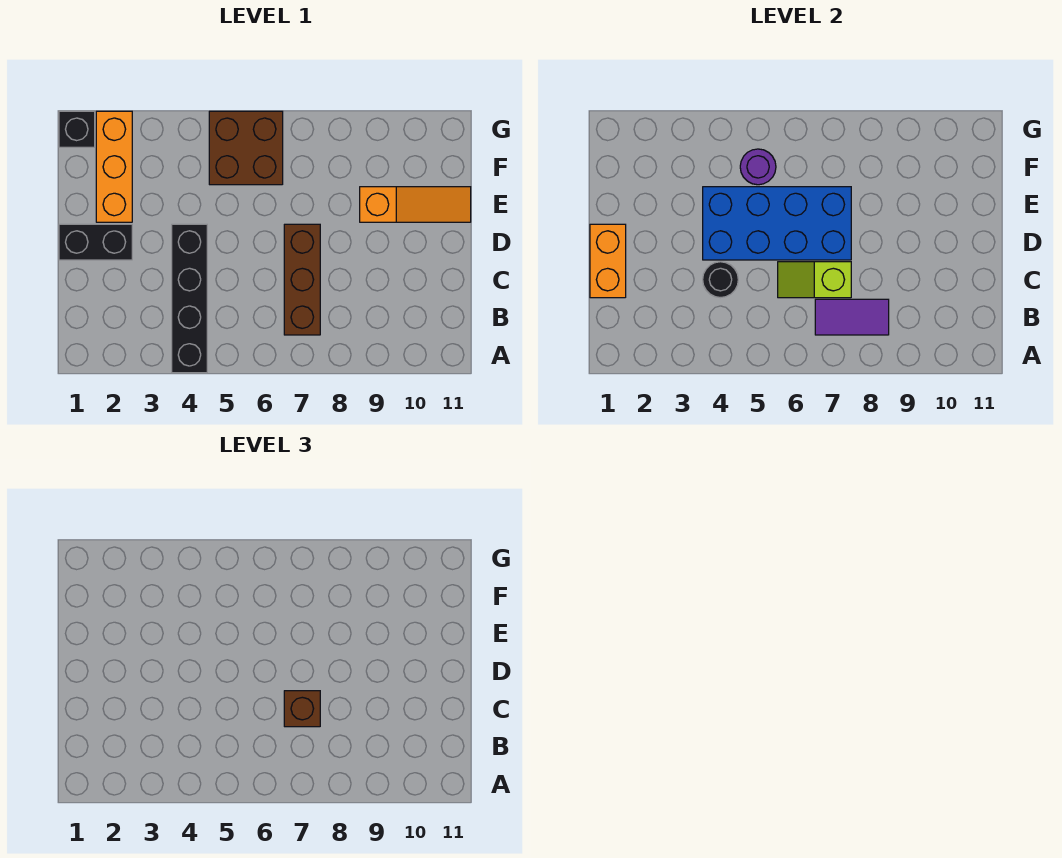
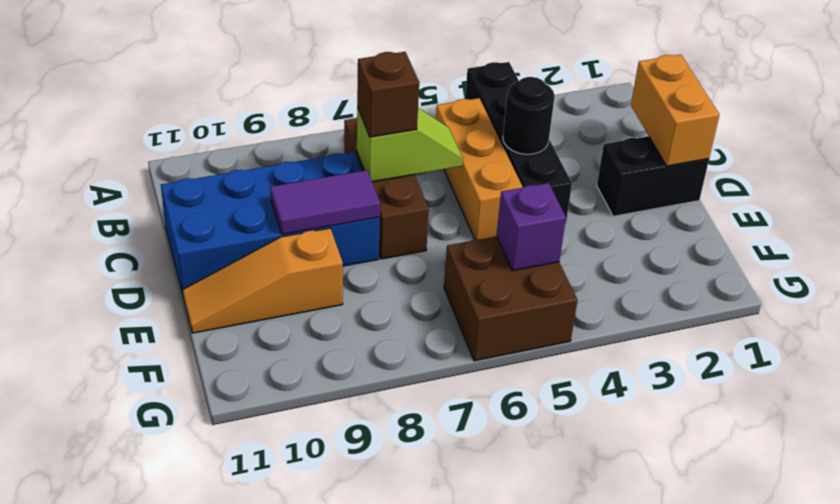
purple tile B7:B8 level 2 -> purple tile D8:D9 level 2
blue brick D4:E7 level 2 -> blue brick C8:D11 level 1
orange brick E2:G2 level 1 -> orange brick B5:D5 level 1
purple round brick F5 level 2 -> purple brick F5 level 2
black brick G1 level 1 -> none

